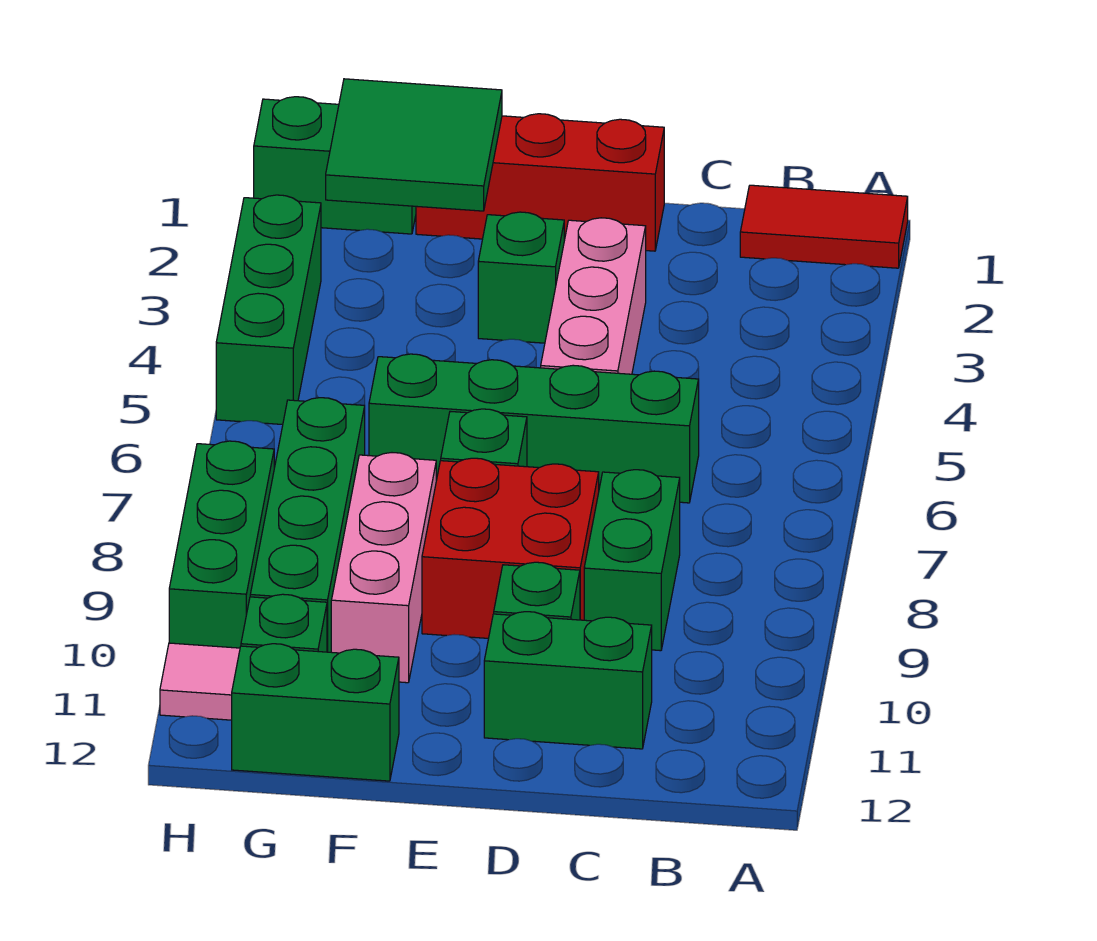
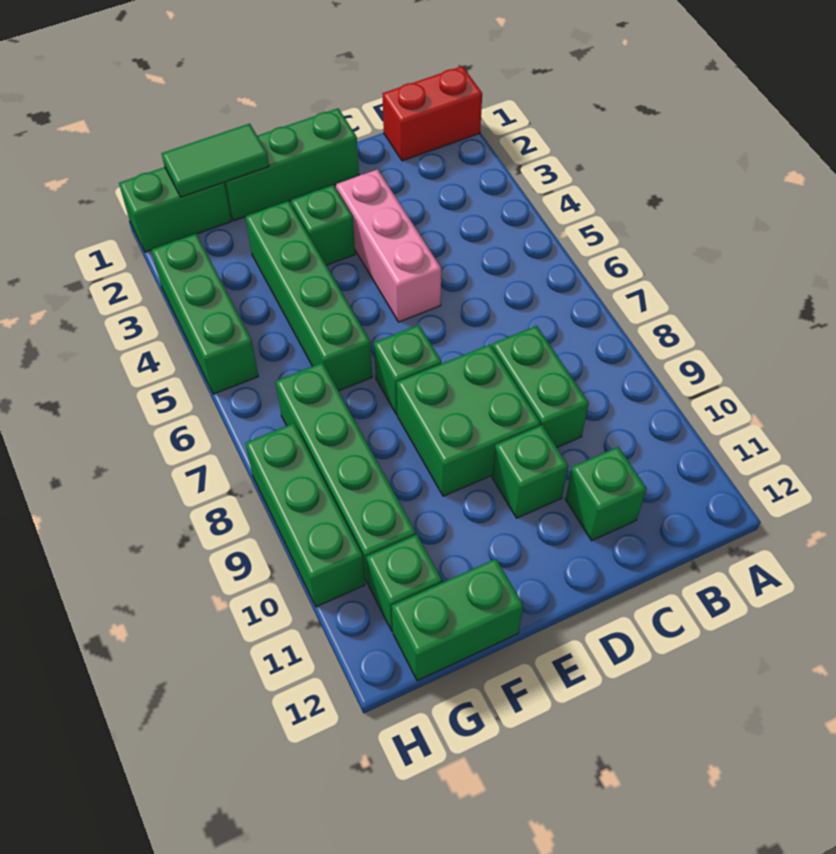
red tile A1:B1 level 1 -> red brick A1:B1 level 1
green brick C6:F6 level 1 -> green brick F3:F6 level 1
green brick C11:D11 level 1 -> green brick C11 level 1
red brick D1:F1 level 1 -> green brick D1:F1 level 1
red brick D8:E9 level 1 -> green brick D8:E9 level 1
green tile F1:G2 level 2 -> green tile F1:G1 level 2
pink brick F8:F10 level 1 -> none
pink tile H11 level 1 -> none

